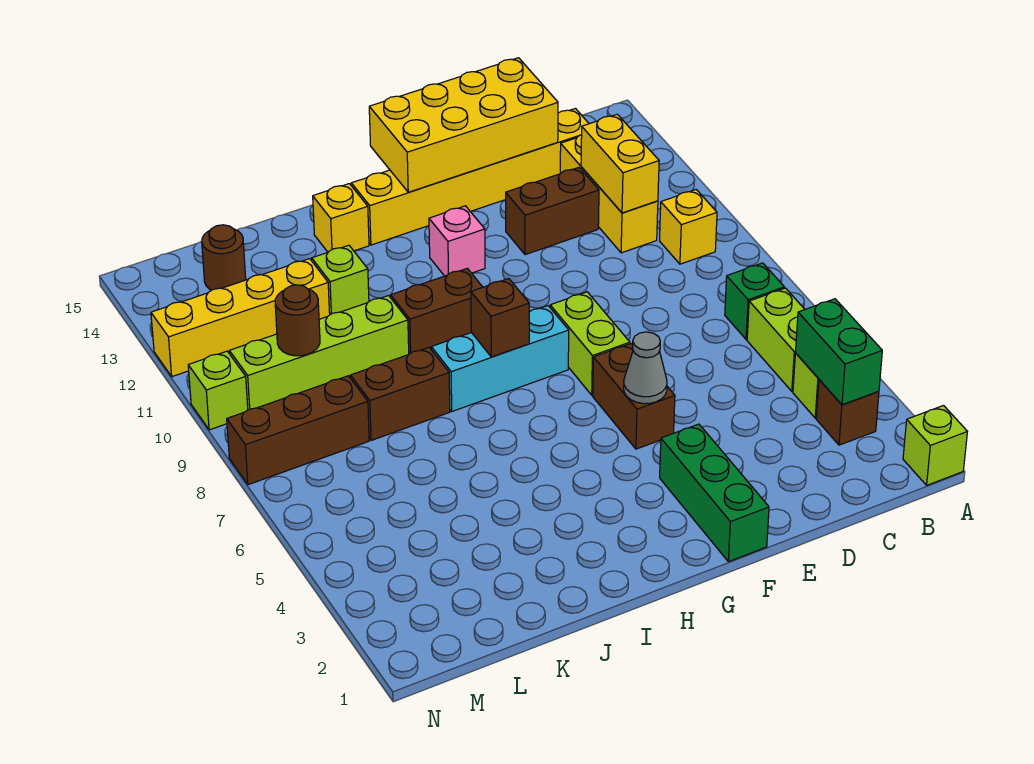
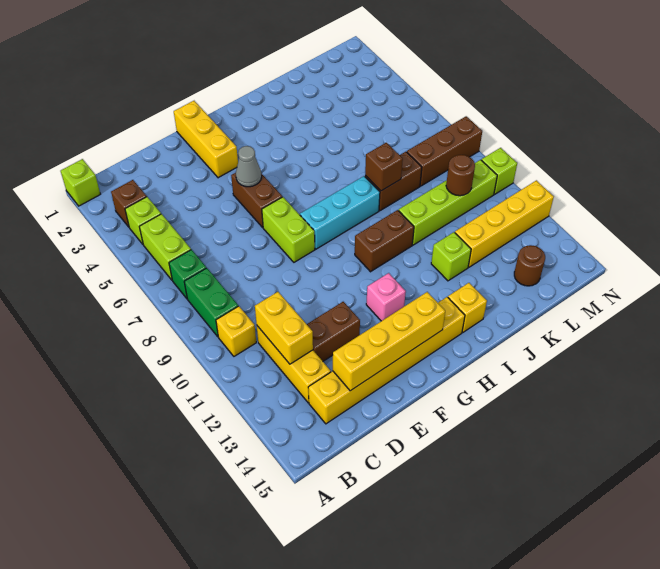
green brick B3:B4 level 2 -> green brick B8:B9 level 1
yellow brick D14:G15 level 2 -> yellow brick D14:G14 level 2
green brick F1:F3 level 1 -> yellow brick F1:F3 level 1
brown brick H8 level 2 -> brown brick J8 level 2

